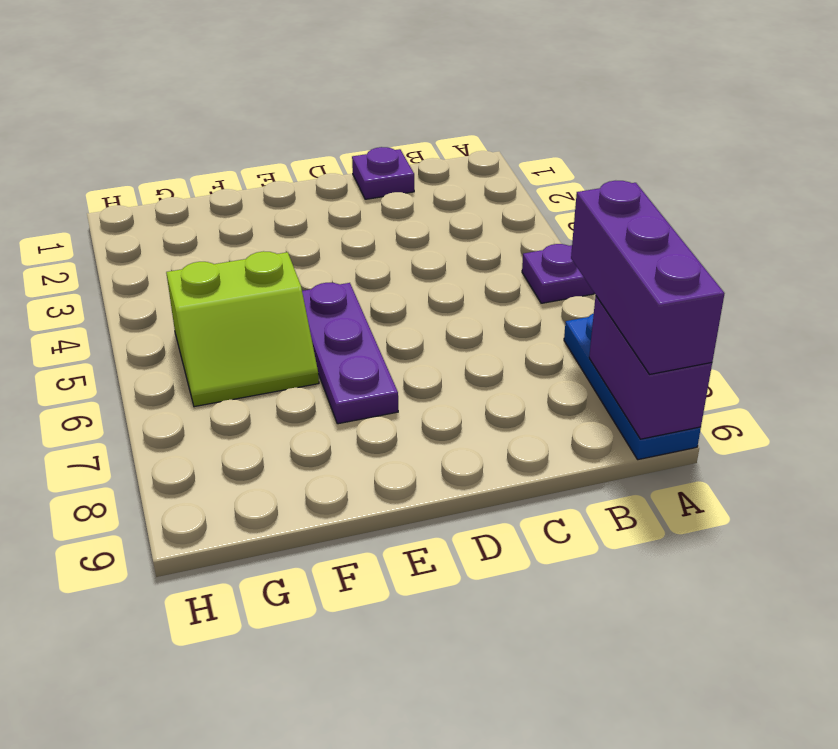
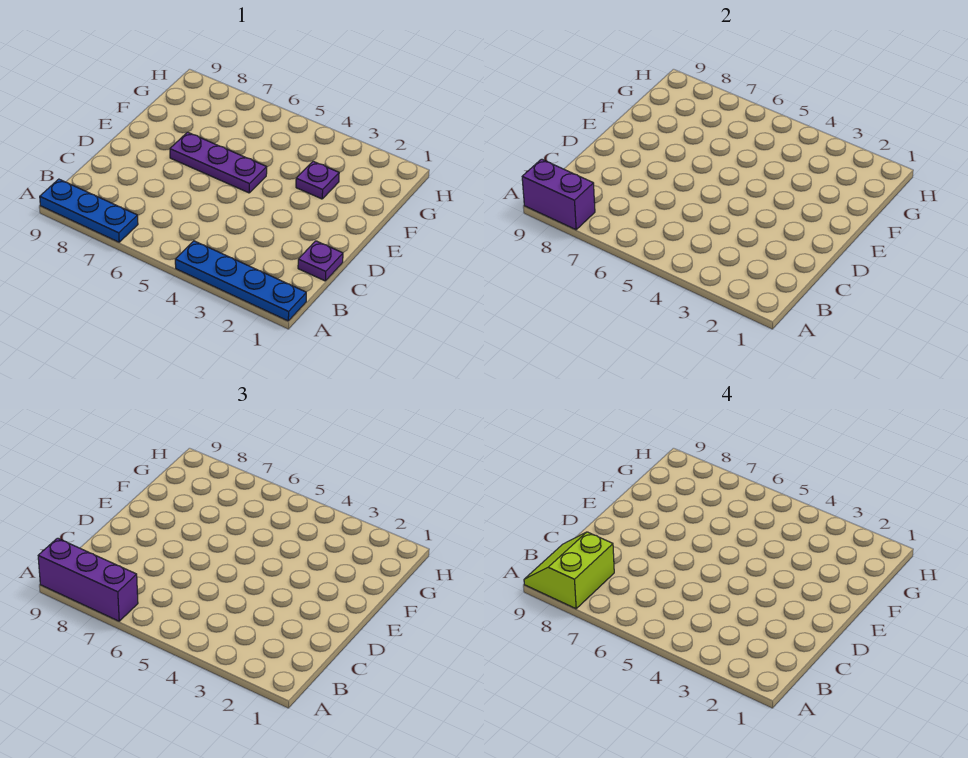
none -> blue plate A1:A4 level 1
purple plate A5 level 1 -> purple plate F3 level 1
lime slope F5:G6 level 1 top 5 -> lime slope A8:B9 level 4 top 8

